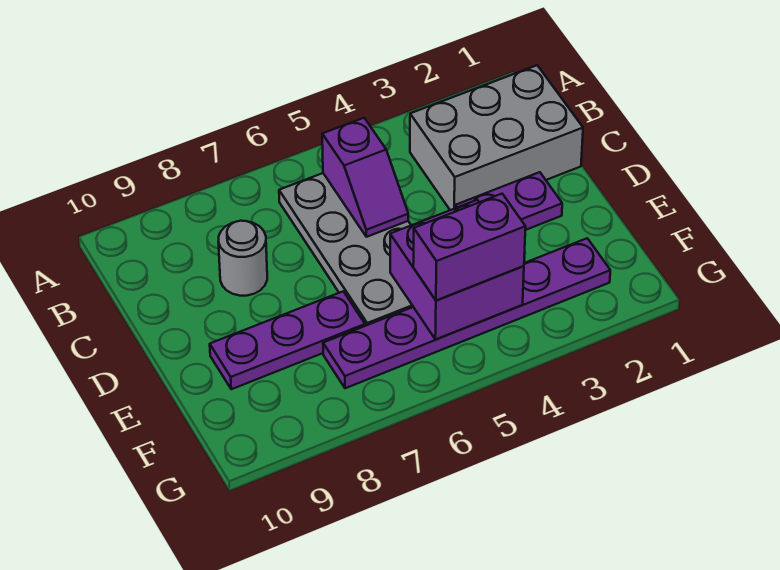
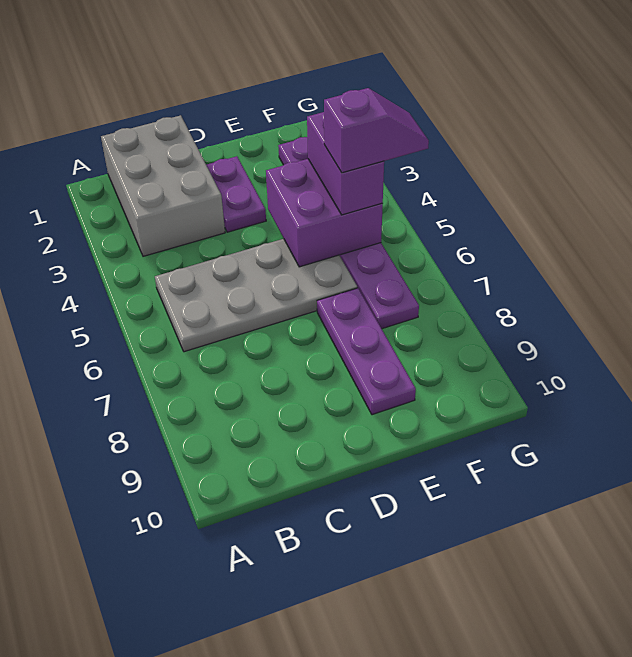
purple slope B5:C5 level 2 top B -> purple slope F5:G5 level 4 top F
grey round brick C8 level 1 -> none

